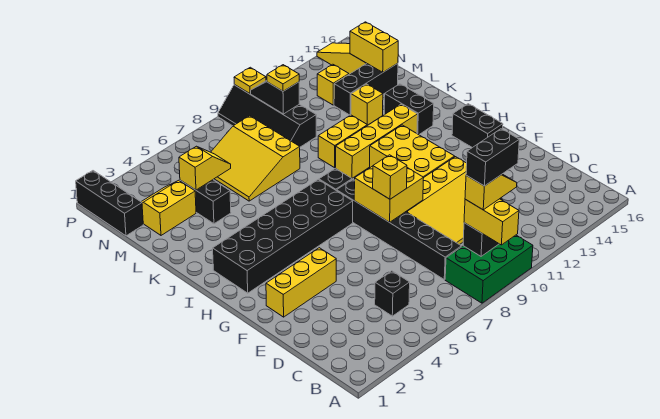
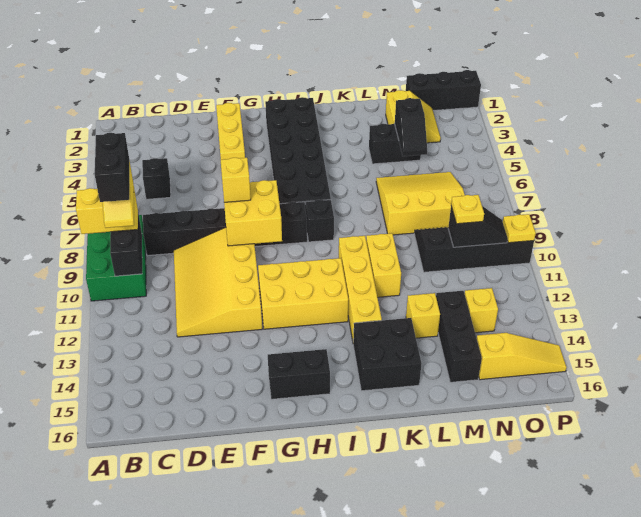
black brick J14:K14 level 1 -> black brick J14:K15 level 1
yellow slope M4:M5 level 2 top 4 -> black slope M4:M5 level 2 top 4
yellow brick M15:N15 level 2 -> none

